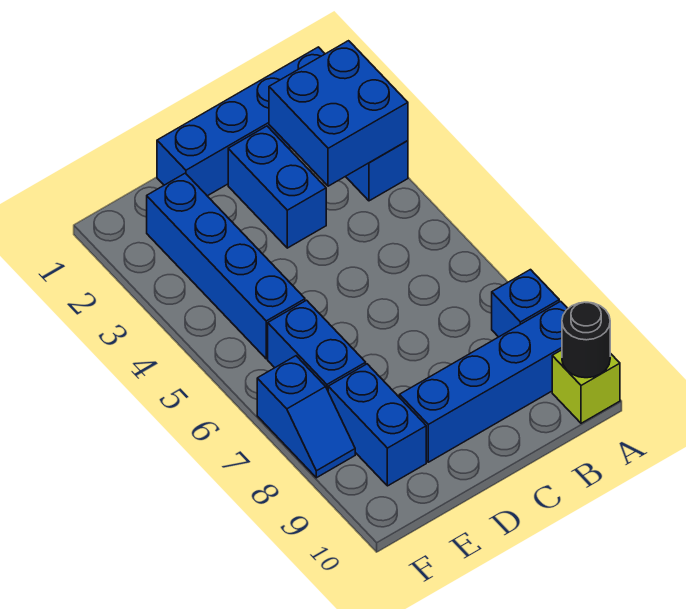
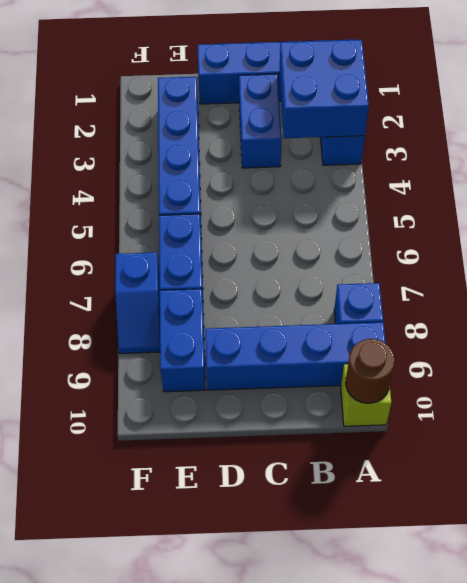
black round brick A10 level 2 -> brown round brick A10 level 2

